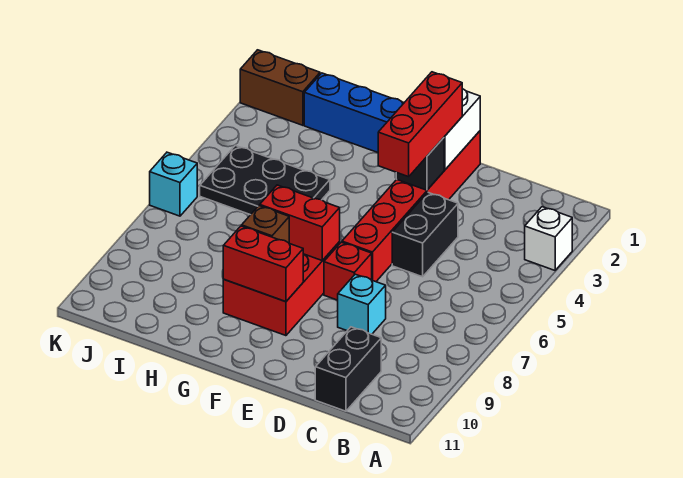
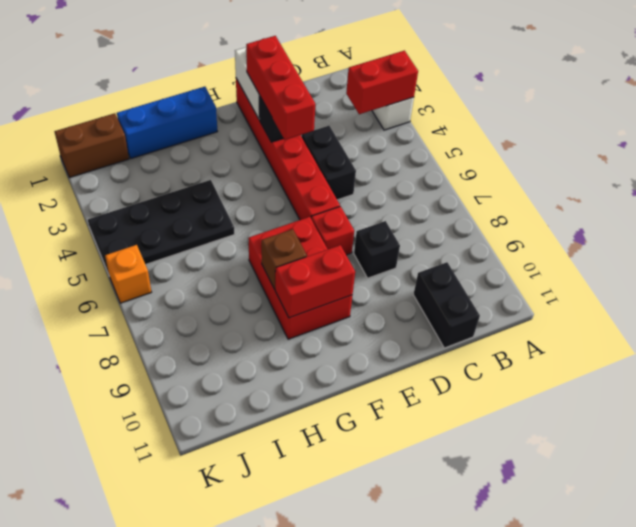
cyan brick D8 level 1 -> black brick D8 level 1
red brick F7:G7 level 2 -> red brick A3:B3 level 2
black plate H4:J5 level 1 -> black plate H4:K5 level 1
cyan brick K6 level 1 -> orange brick K6 level 1

